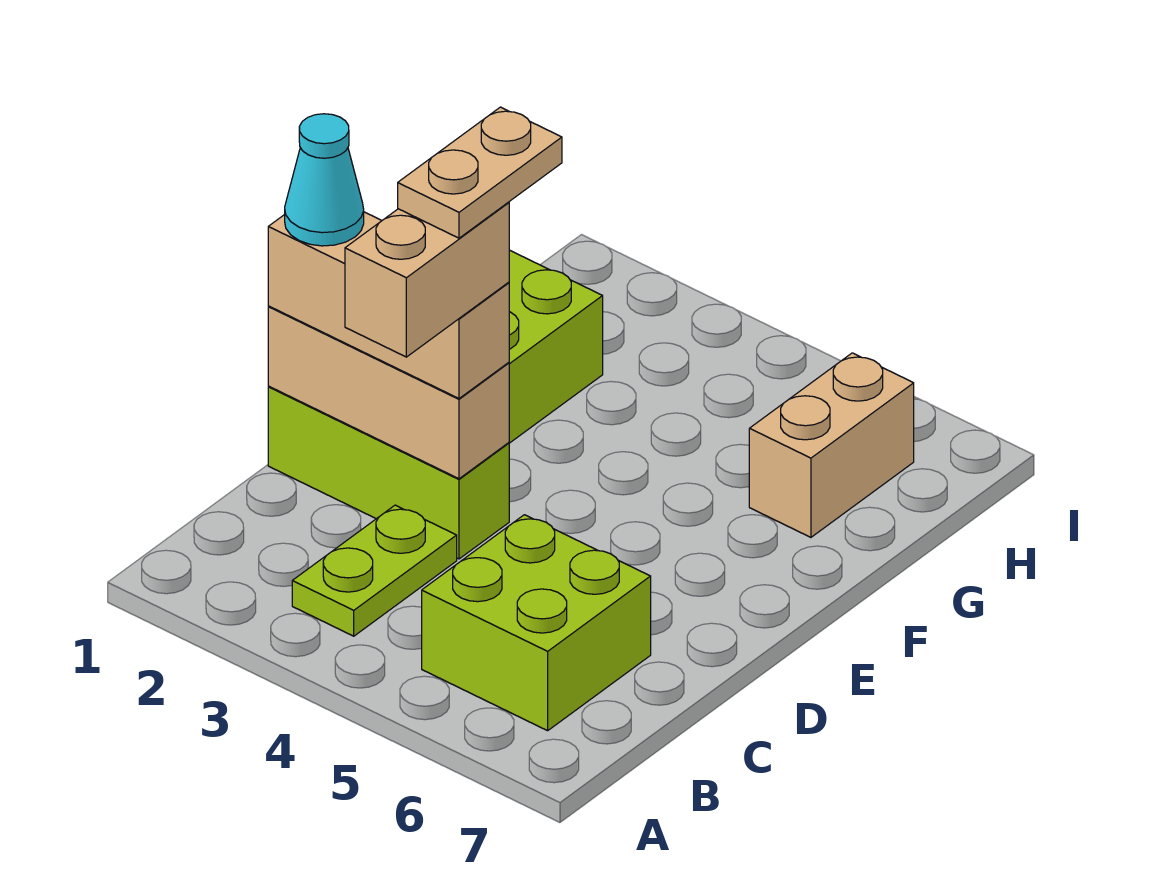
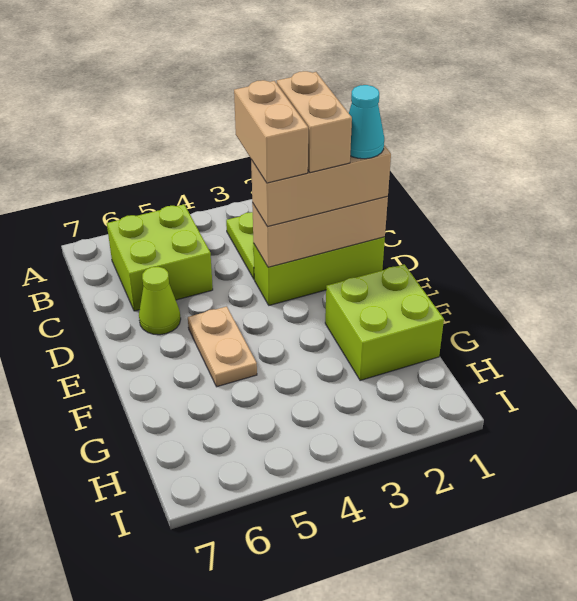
tan plate D3:E3 level 5 -> tan plate E5:F5 level 1
none -> lime cone D6 level 1
tan brick G6:H6 level 1 -> tan brick C2:D2 level 4

